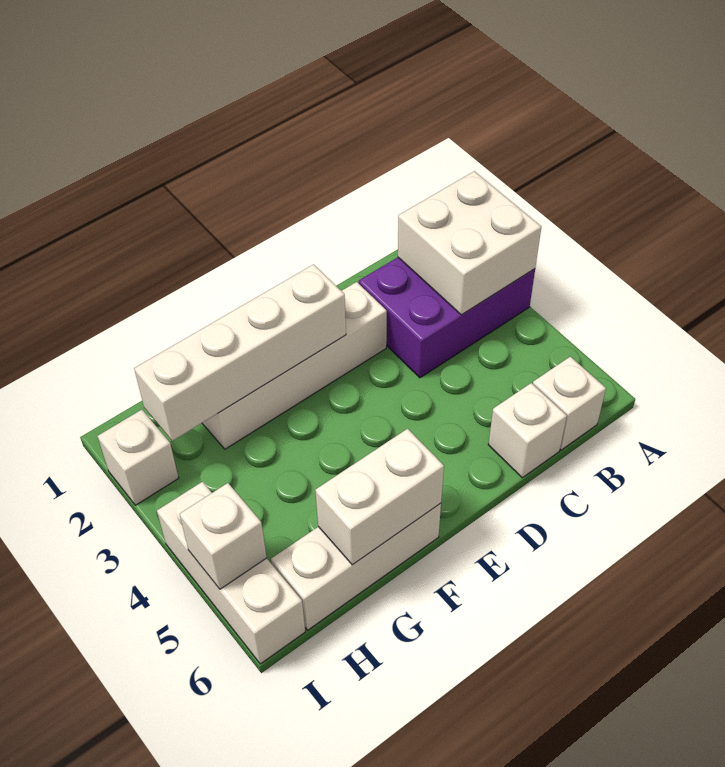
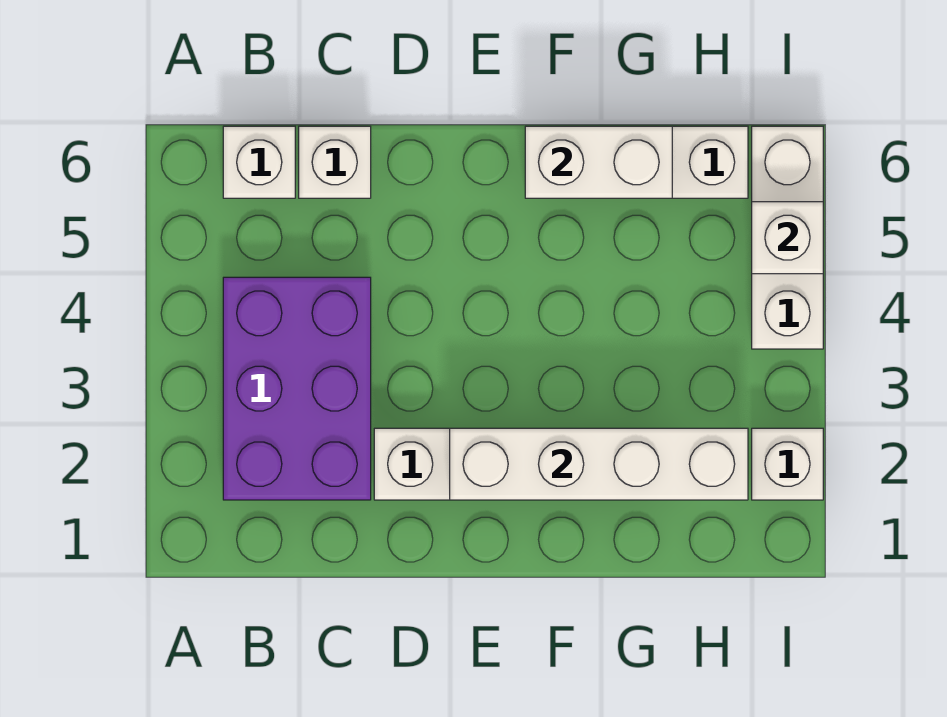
purple brick A2:C3 level 1 -> purple brick B2:C4 level 1
white brick A2:B3 level 2 -> none

